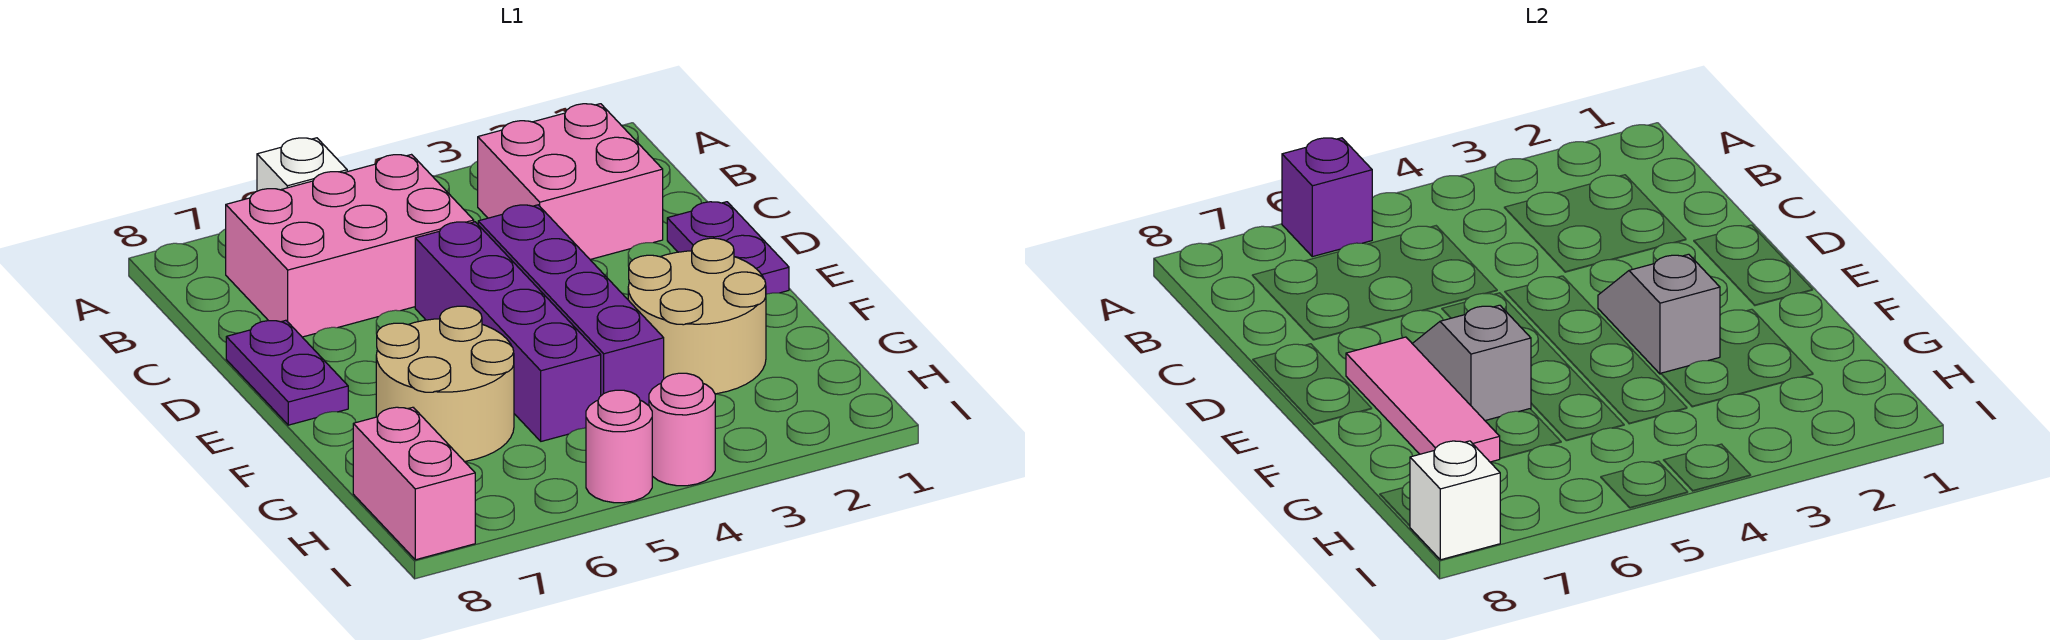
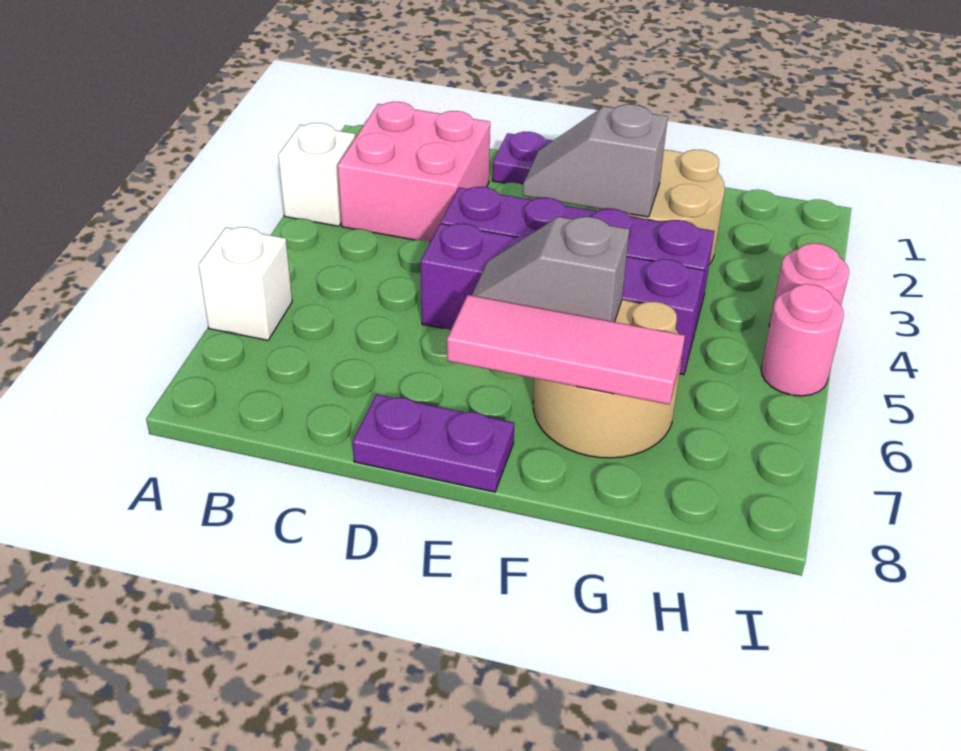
purple brick A6 level 2 -> none
pink brick B5:C7 level 1 -> none
pink brick H8:I8 level 1 -> none
white brick I8 level 2 -> white brick A3 level 1

